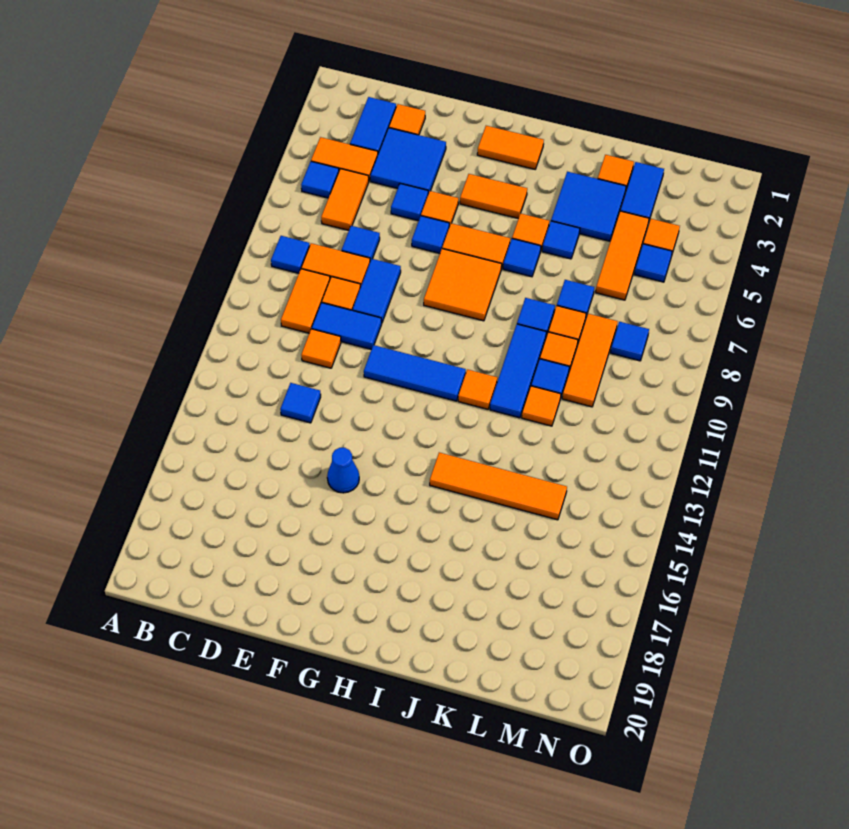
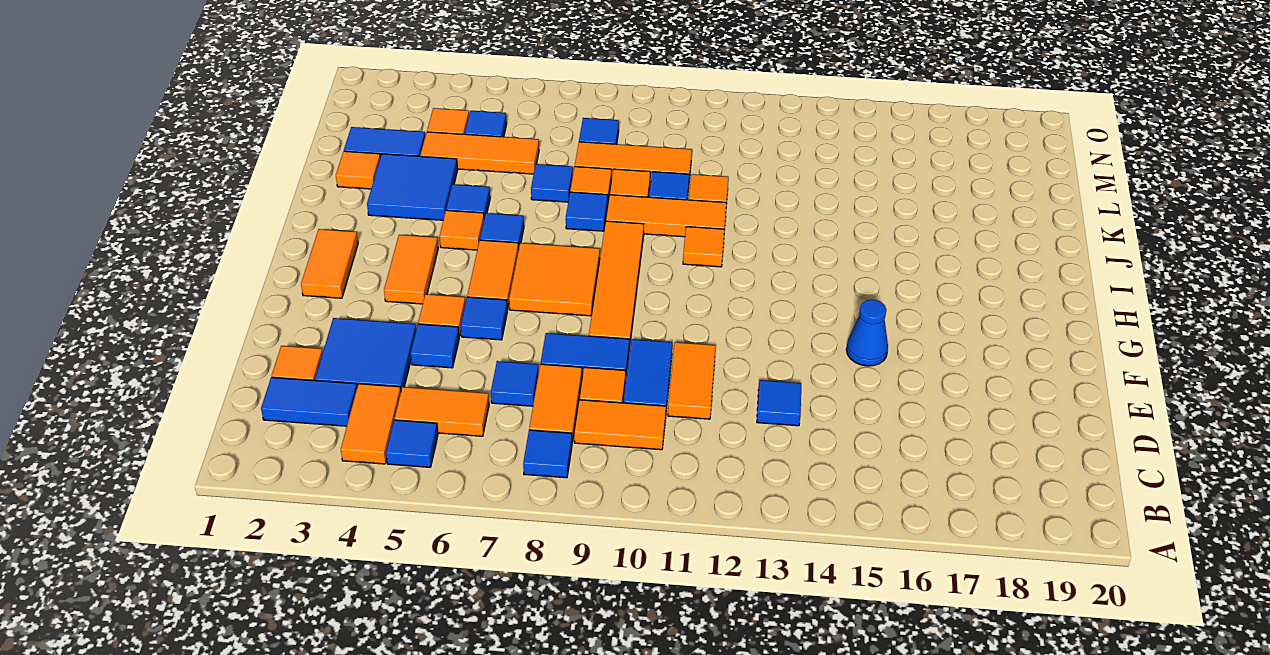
orange tile D11 level 1 -> orange tile D11:E11 level 1
blue tile F11:H11 level 1 -> none
orange tile I14:L14 level 1 -> orange tile F9:I9 level 1
blue tile J9:J11 level 1 -> orange tile J9:J11 level 1

